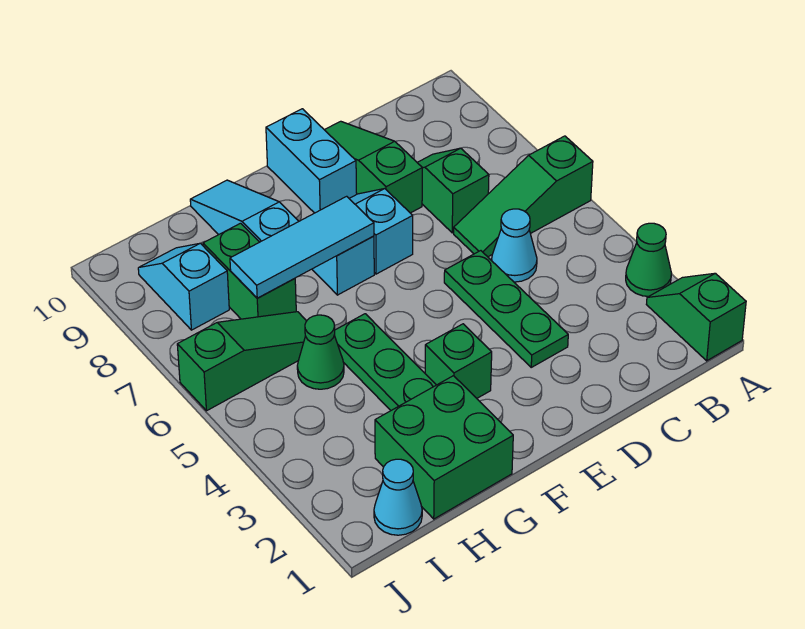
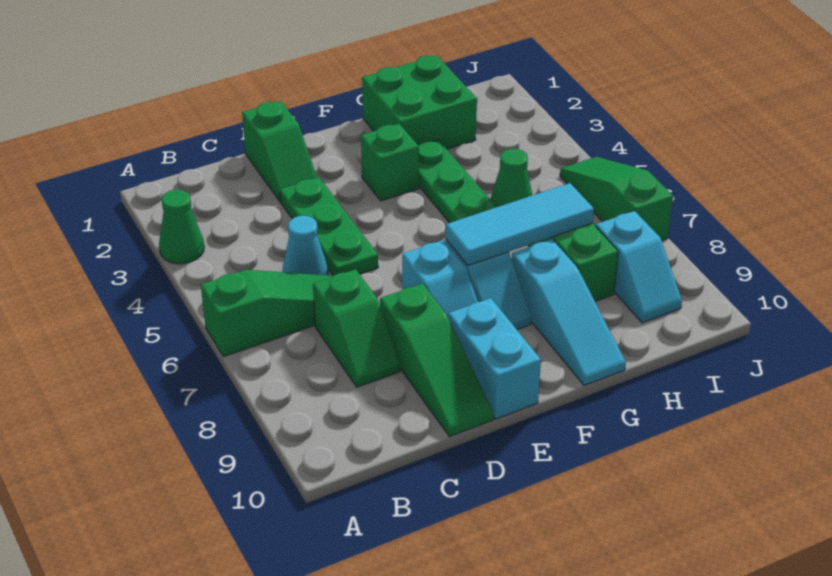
green slope A1:A2 level 1 top 1 -> green slope D1:D2 level 1 top 1
green slope H6:J6 level 1 top J -> green slope J5:J7 level 1 top 7
cyan cone I1 level 1 -> none

